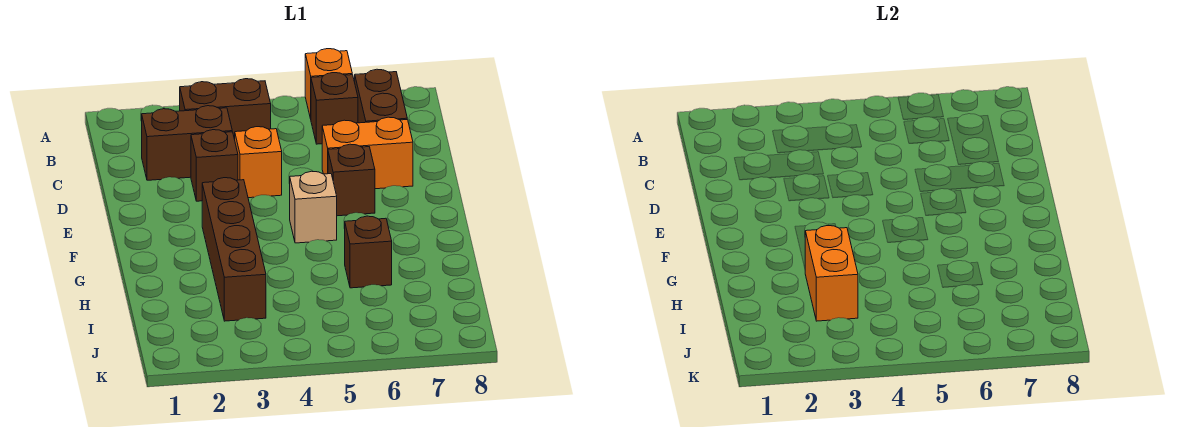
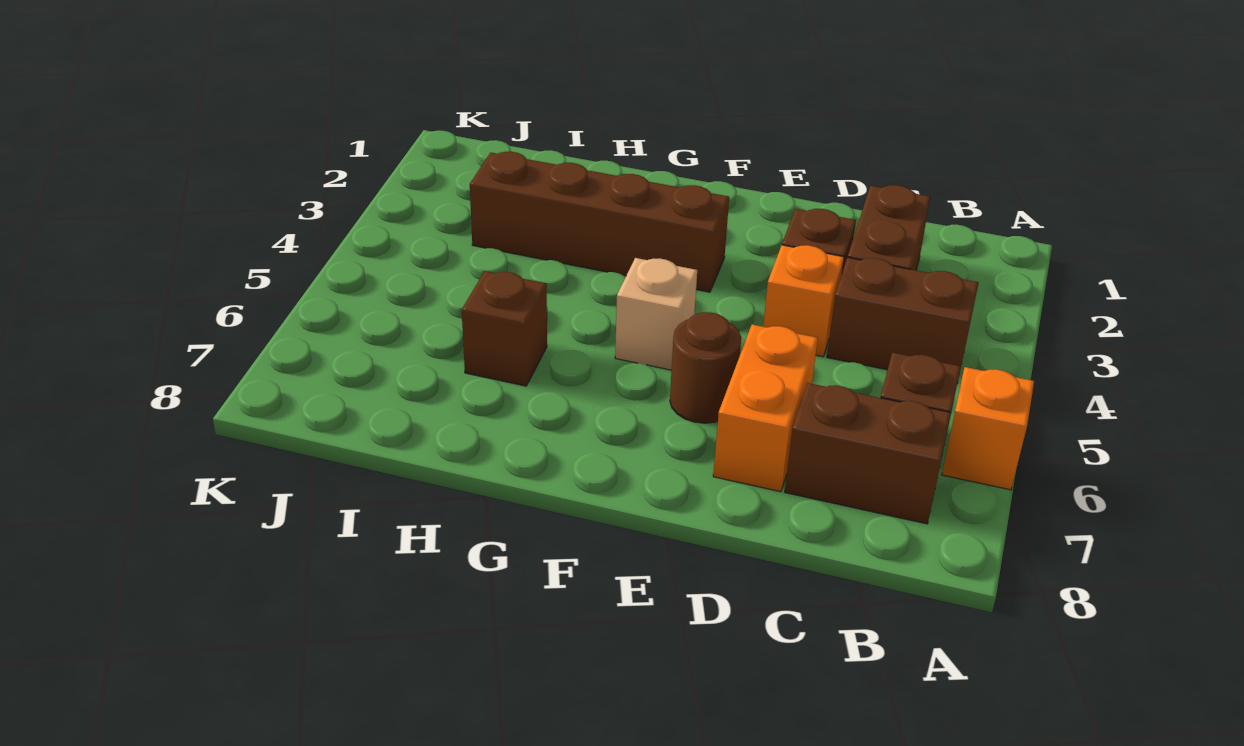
brown brick B3:B4 level 1 -> brown brick B4:C4 level 1
brown brick E6 level 1 -> brown round brick E6 level 1
orange brick H3:I3 level 2 -> none

